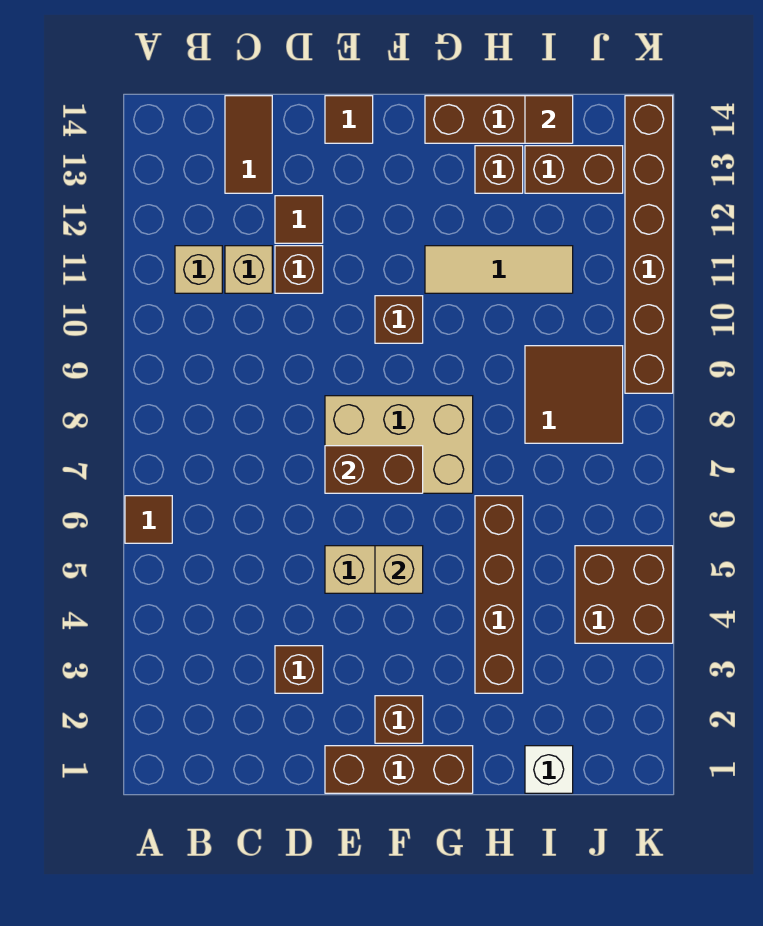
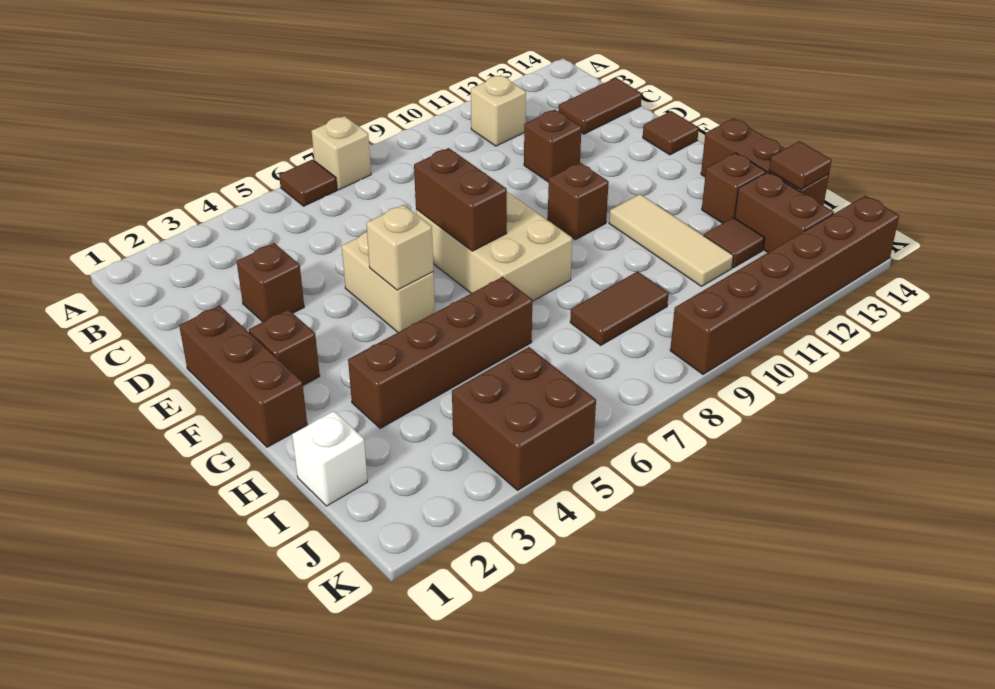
tan brick C11 level 1 -> tan brick A7 level 1
brown tile D12 level 1 -> brown tile I12 level 1
brown tile I8:J9 level 1 -> brown tile I8:I9 level 1

